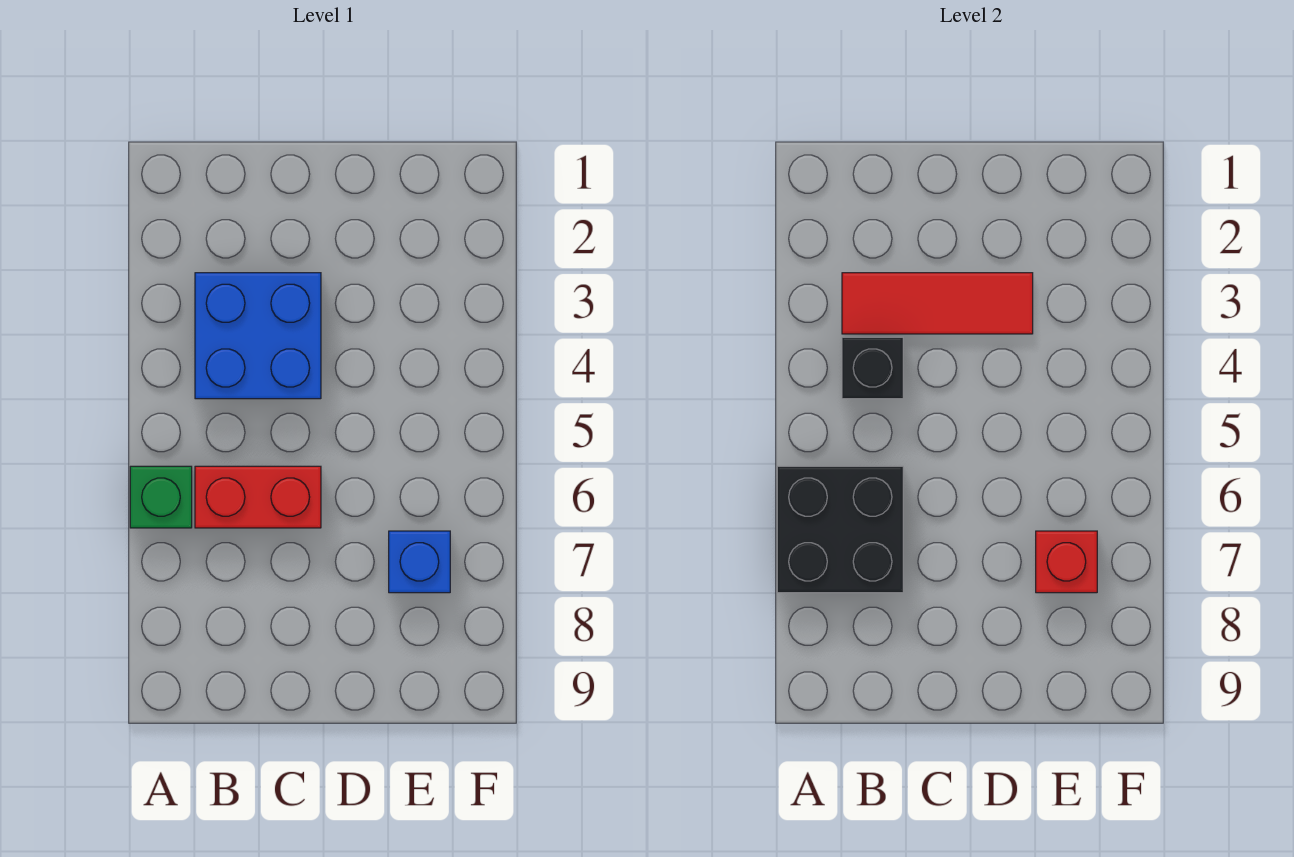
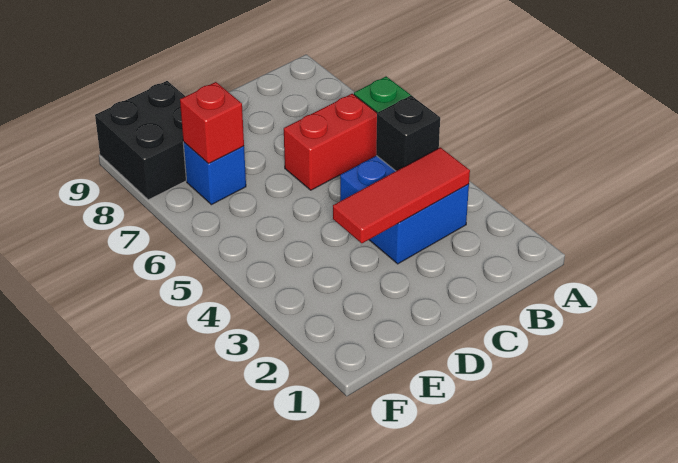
black brick A6:B7 level 2 -> black brick E8:F9 level 1

